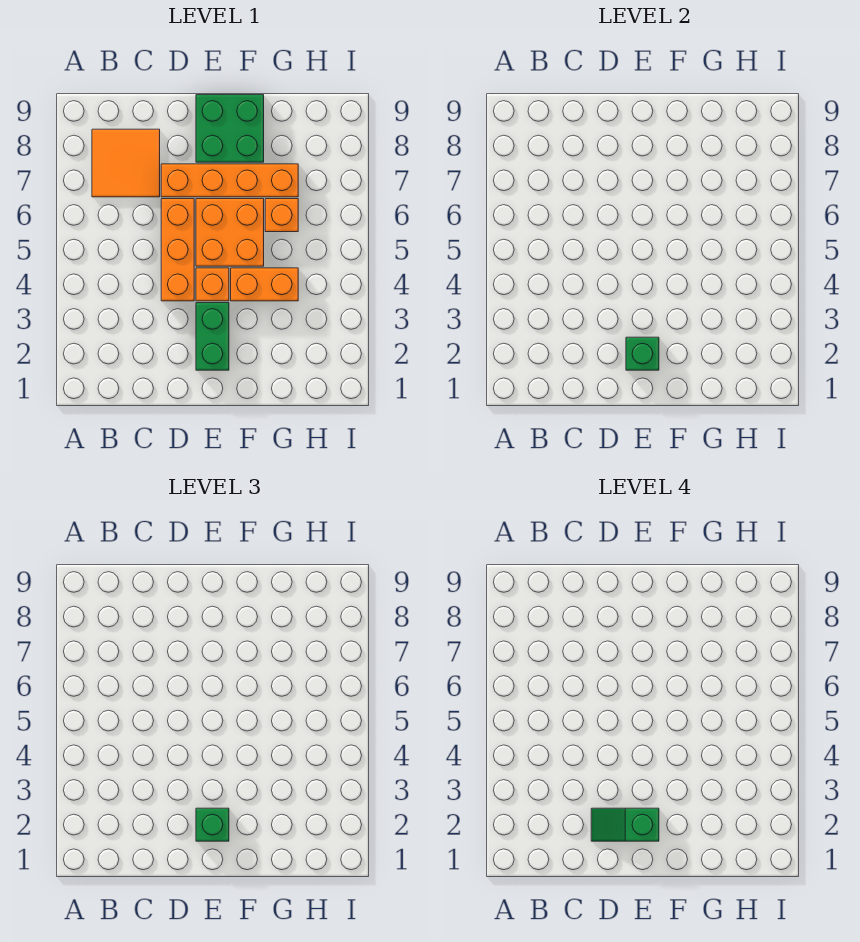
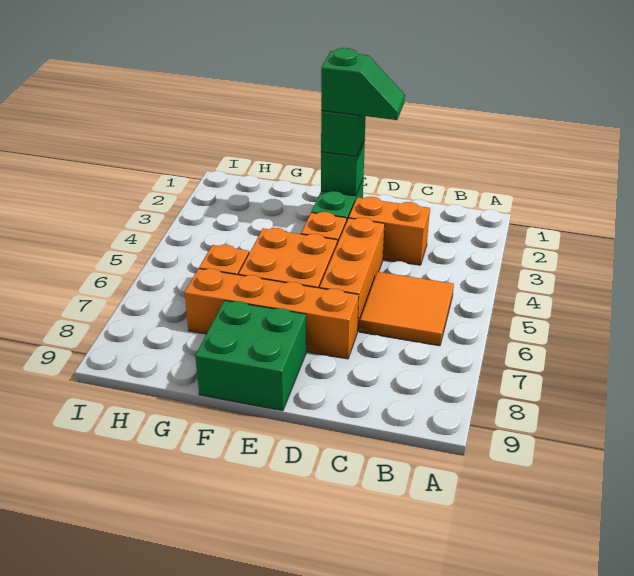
orange tile B7:C8 level 1 -> orange tile B5:C6 level 1
orange brick F4:G4 level 1 -> orange brick C3:D3 level 1

